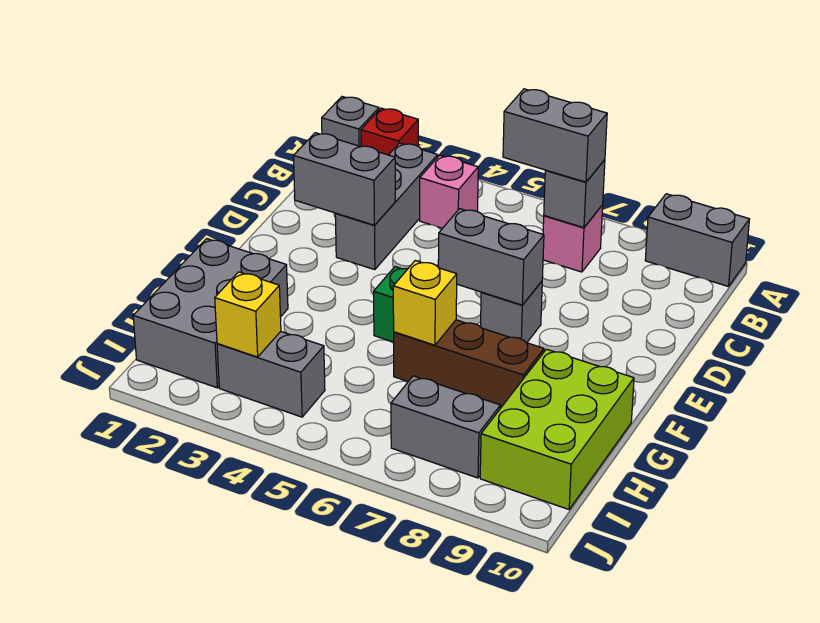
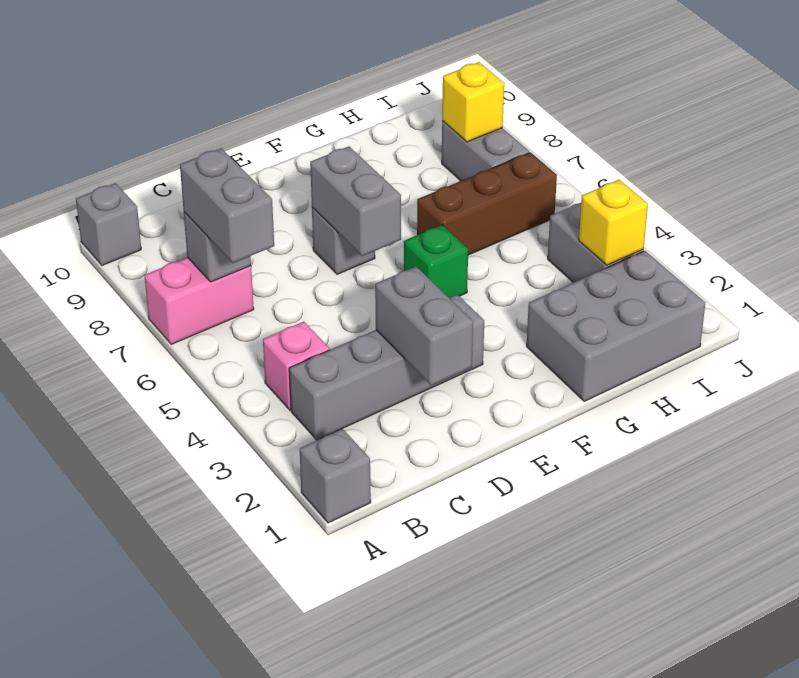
red brick A2 level 1 -> none
grey brick A9:A10 level 1 -> grey brick A10 level 1
grey brick B3:D3 level 1 -> grey brick B3:E3 level 1
pink brick B7 level 1 -> pink brick A7:B7 level 1
brown brick G6:G8 level 1 -> brown brick G6:I6 level 1
yellow brick G6 level 2 -> yellow brick I8 level 2
lime brick G9:I10 level 1 -> none

